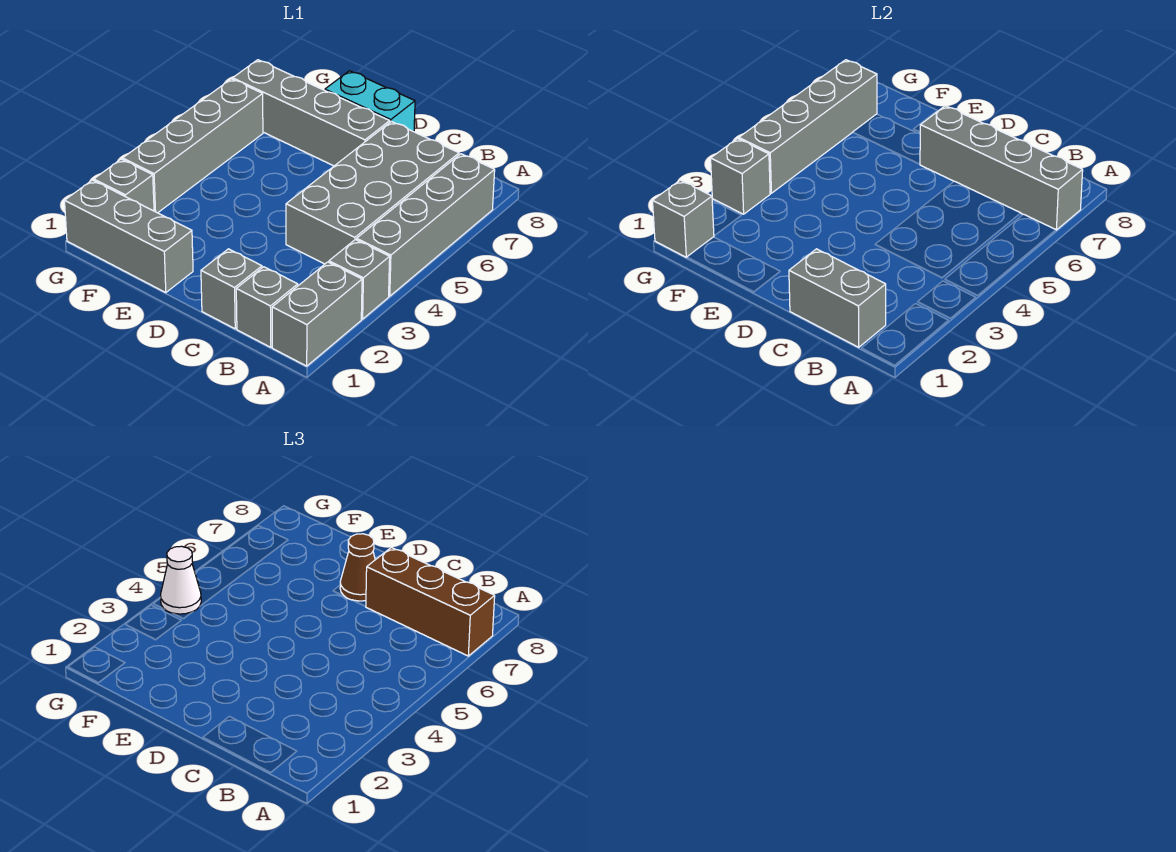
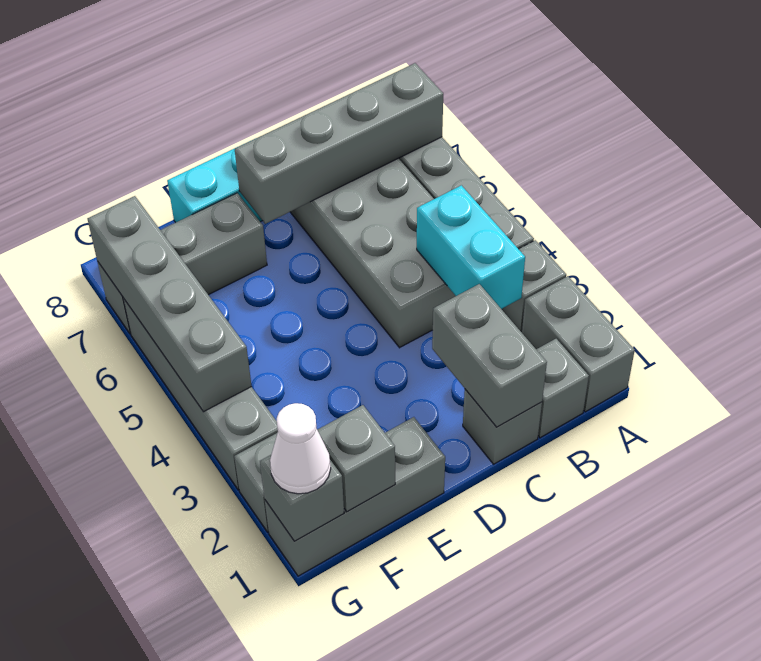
brown brick A7:C7 level 3 -> none
grey brick B1:C1 level 2 -> grey brick C1:C2 level 2
none -> cyan brick B3:B4 level 2
grey brick D7:G7 level 1 -> grey brick E7:G7 level 1
brown cone D7 level 3 -> none
grey brick G3 level 2 -> grey brick F1 level 2
white cone G4 level 3 -> white cone G1 level 3

